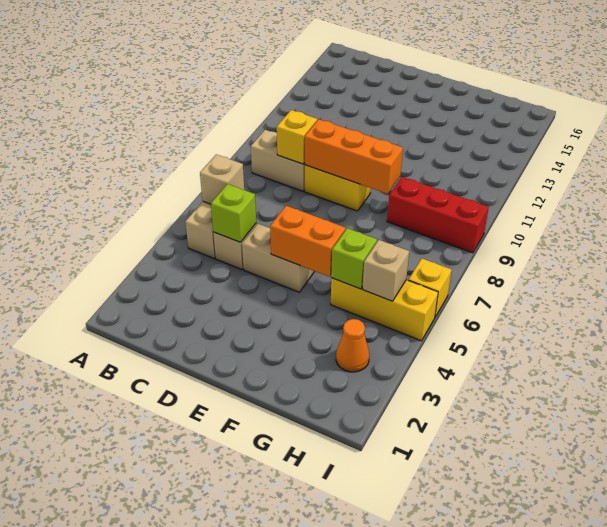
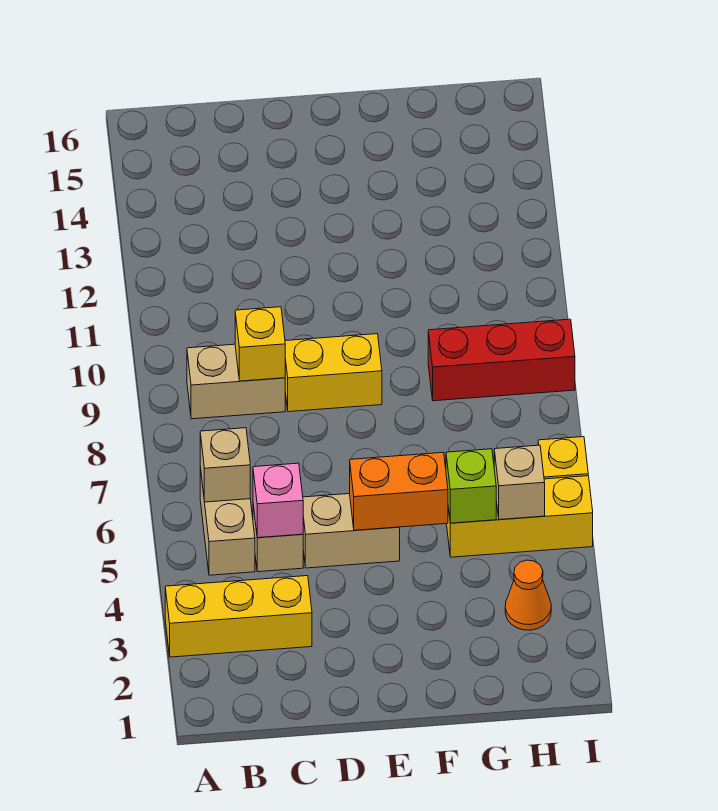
none -> yellow brick A3:C3 level 1
lime brick C5 level 2 -> pink brick C5 level 2
orange brick D9:F9 level 2 -> none

